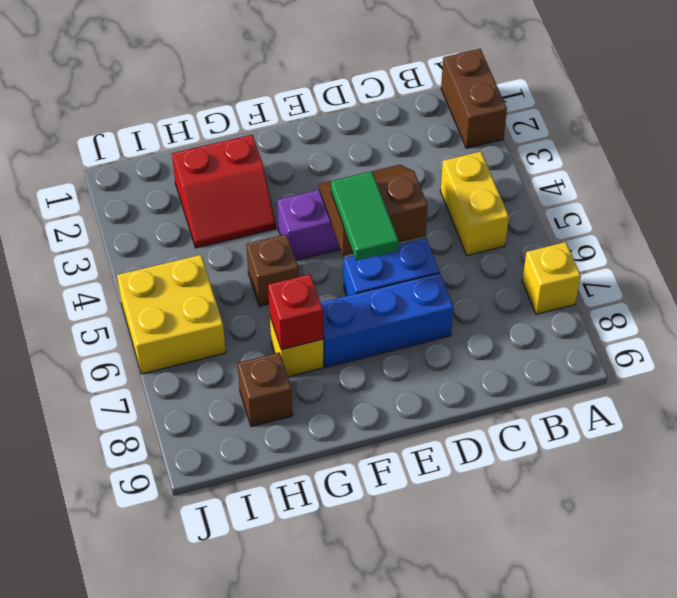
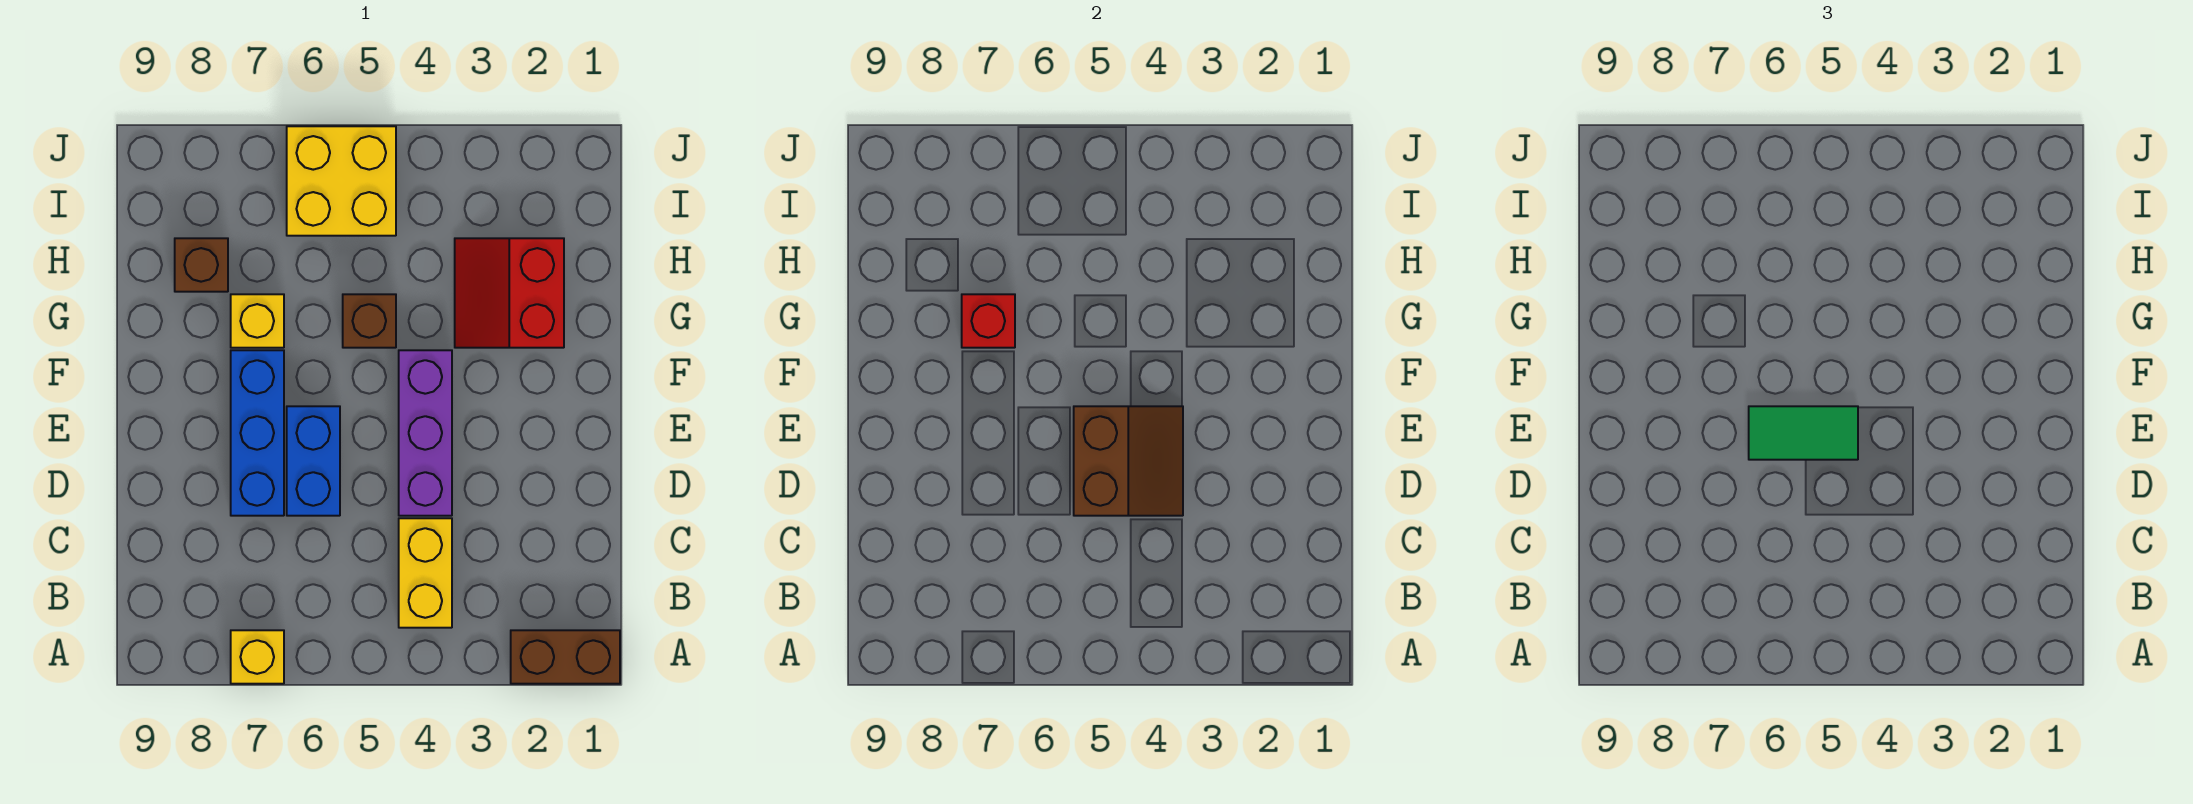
yellow brick B4:B5 level 1 -> yellow brick B4:C4 level 1

